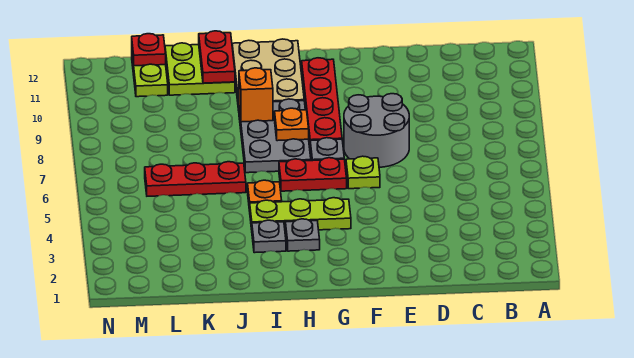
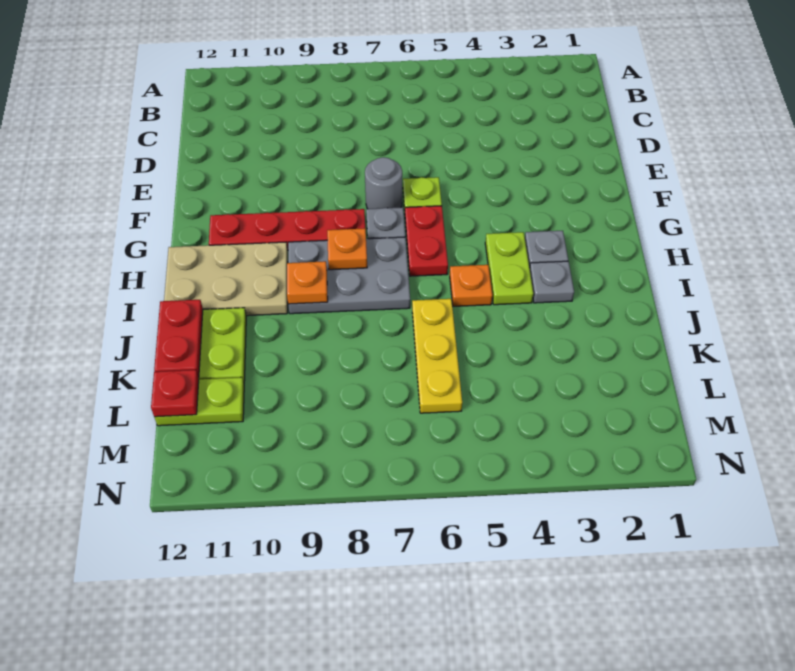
grey round brick E7:F8 level 1 -> grey round brick F7 level 1
lime plate G4:I4 level 1 -> lime plate H4:I4 level 1
orange brick I9 level 2 -> orange plate I9 level 2
red plate J6:L6 level 1 -> yellow plate J6:L6 level 1
red plate J11:J12 level 2 -> red plate J12:K12 level 2

